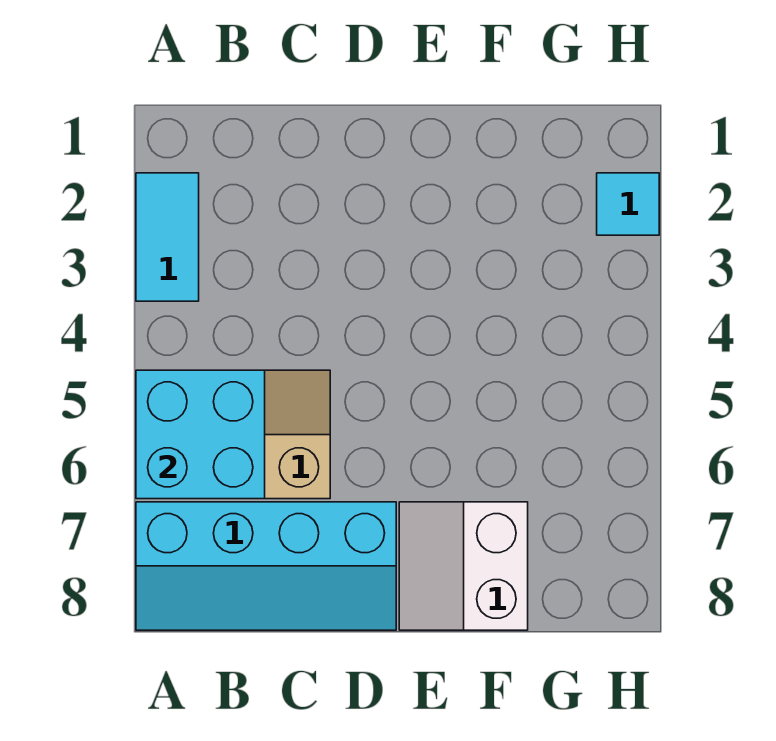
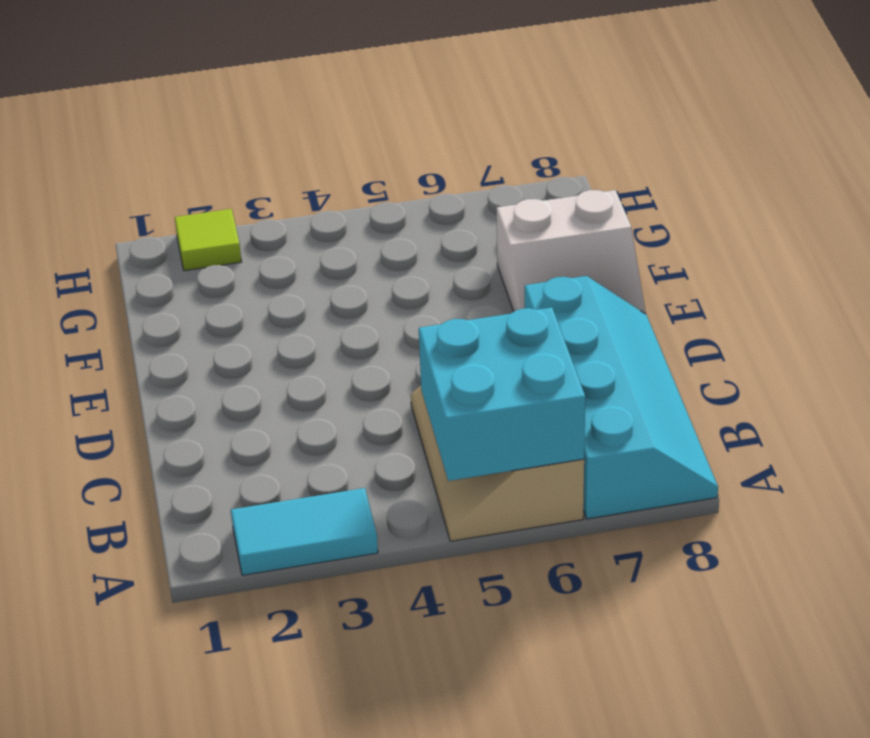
cyan tile H2 level 1 -> lime tile H2 level 1

